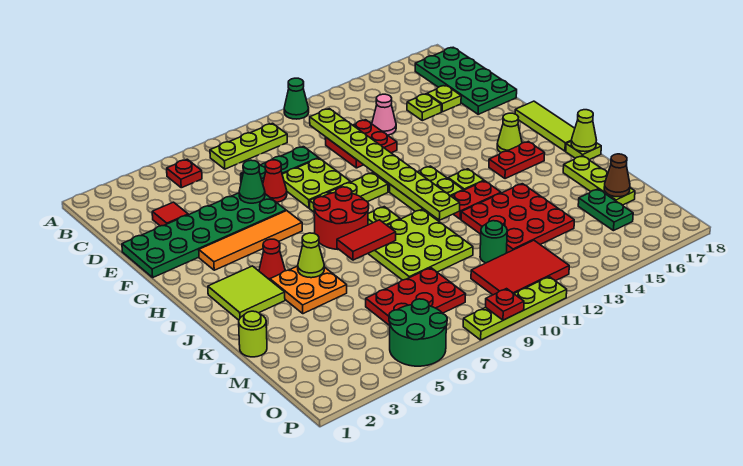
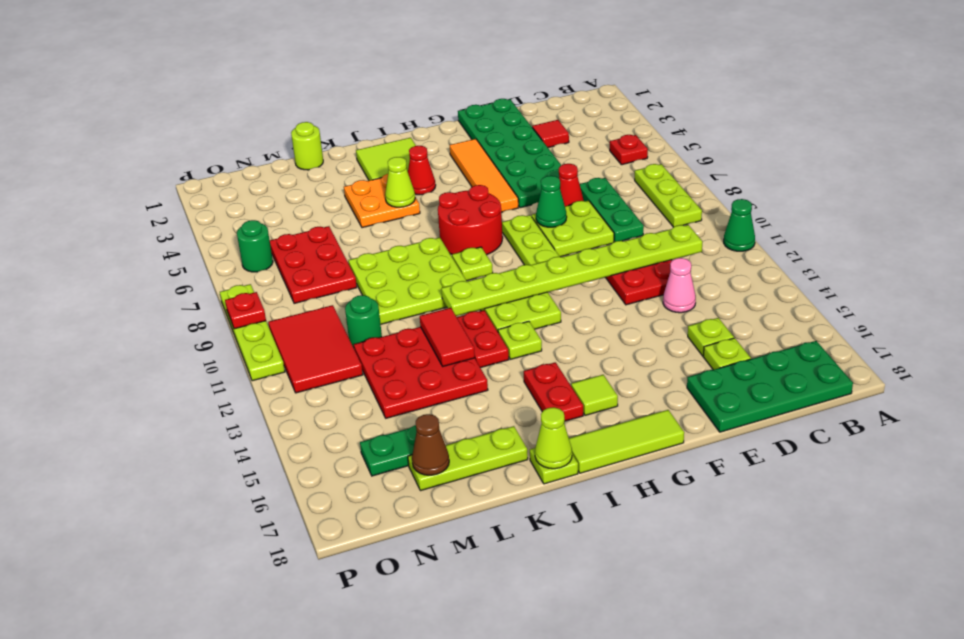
green cone E6 level 2 -> green cone F8 level 2
lime cone H16 level 1 -> lime tile H16 level 1
red tile J7:J8 level 2 -> red tile K12:K13 level 2
green round brick O5:P6 level 1 -> green round brick O6 level 1

